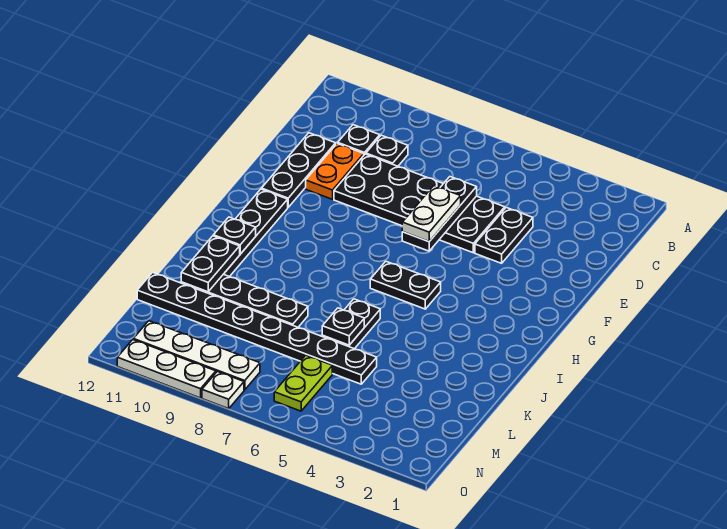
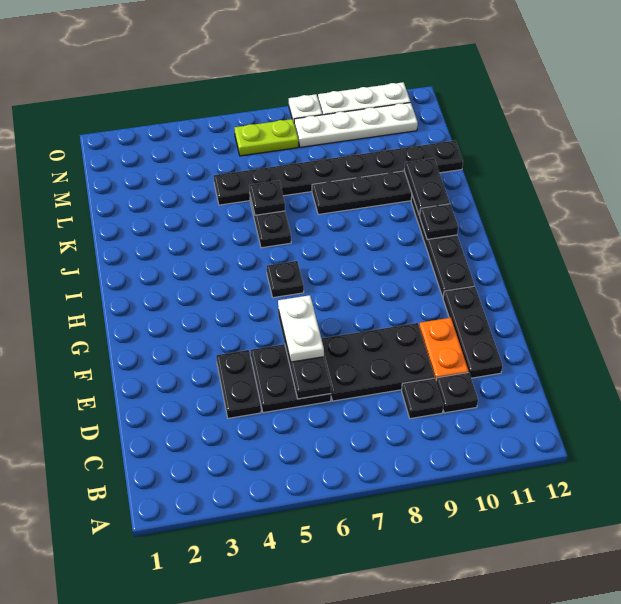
black plate H5:H6 level 1 -> black plate H6 level 1
lime plate M6:N6 level 1 -> lime plate N6:N7 level 1

